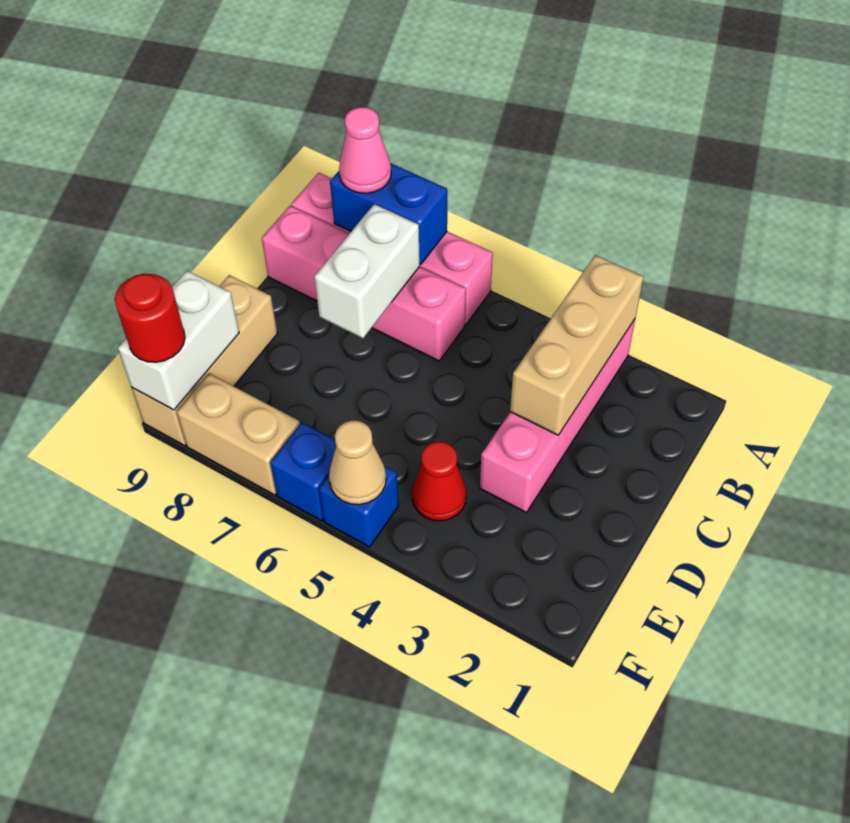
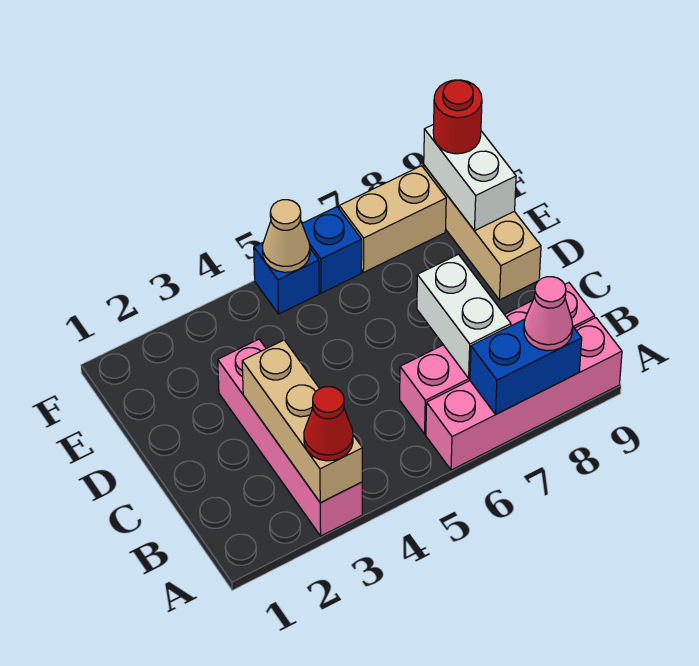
red cone E4 level 1 -> red cone A3 level 3

